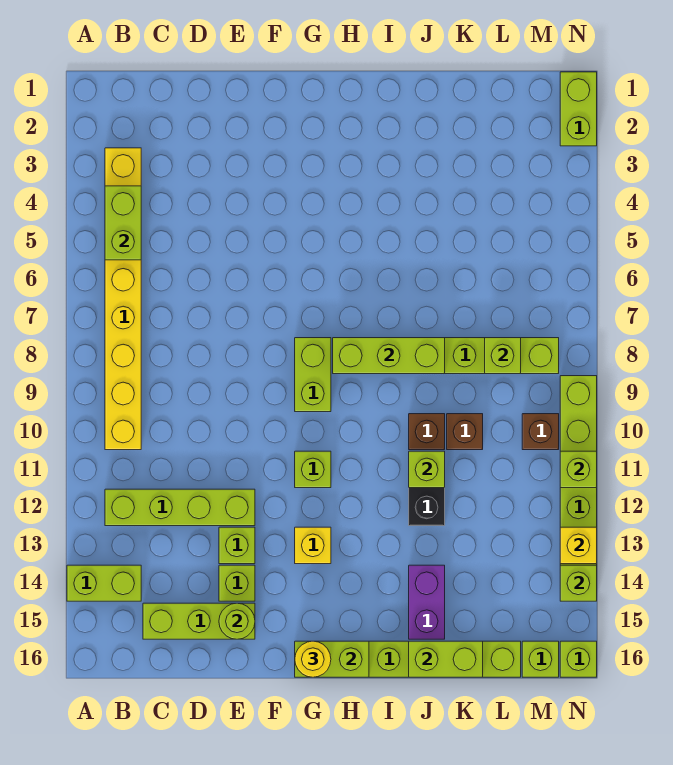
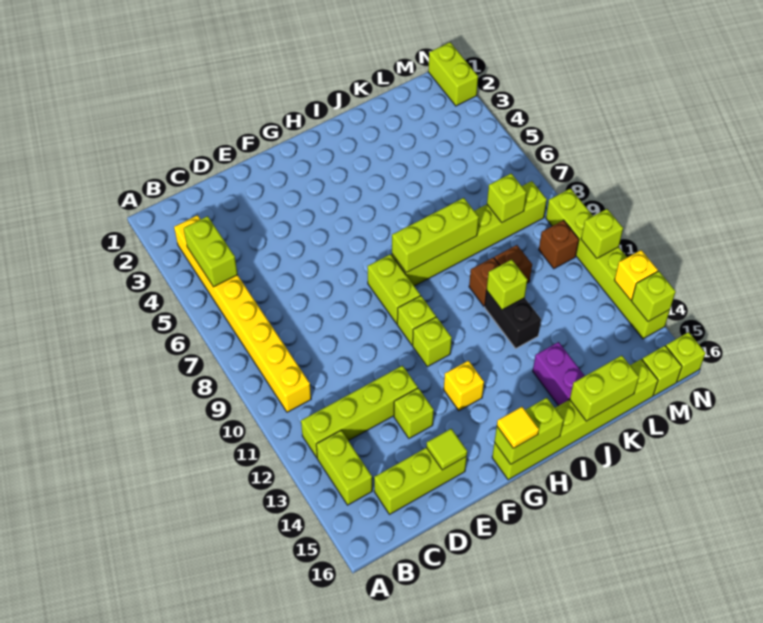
lime brick A14:B14 level 1 -> lime brick B13:B14 level 1
lime brick E14 level 1 -> lime brick G10 level 1
lime round brick E15 level 2 -> lime tile E15 level 2
yellow round brick G16 level 3 -> yellow tile G16 level 3

